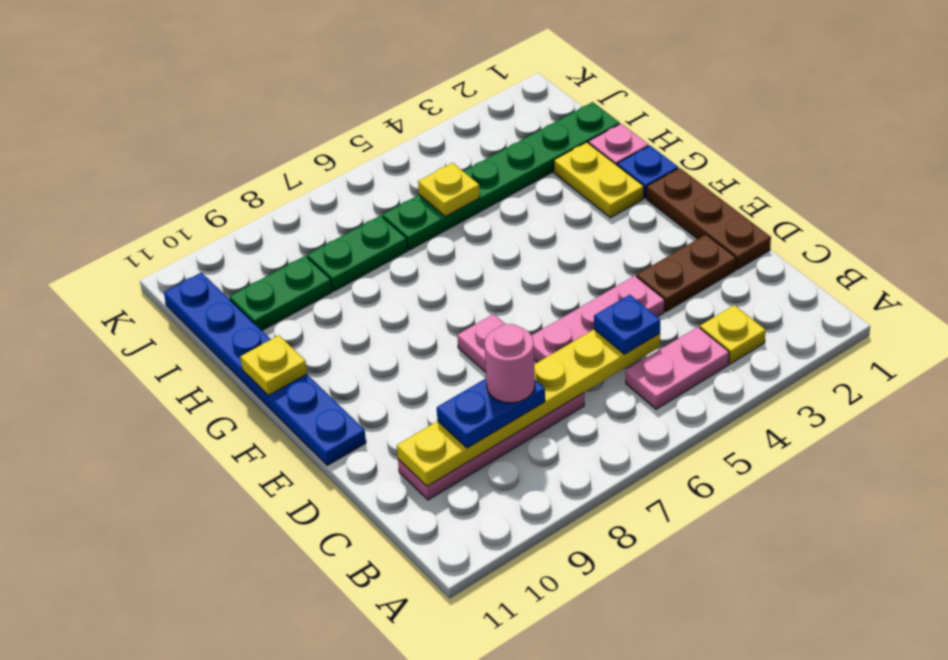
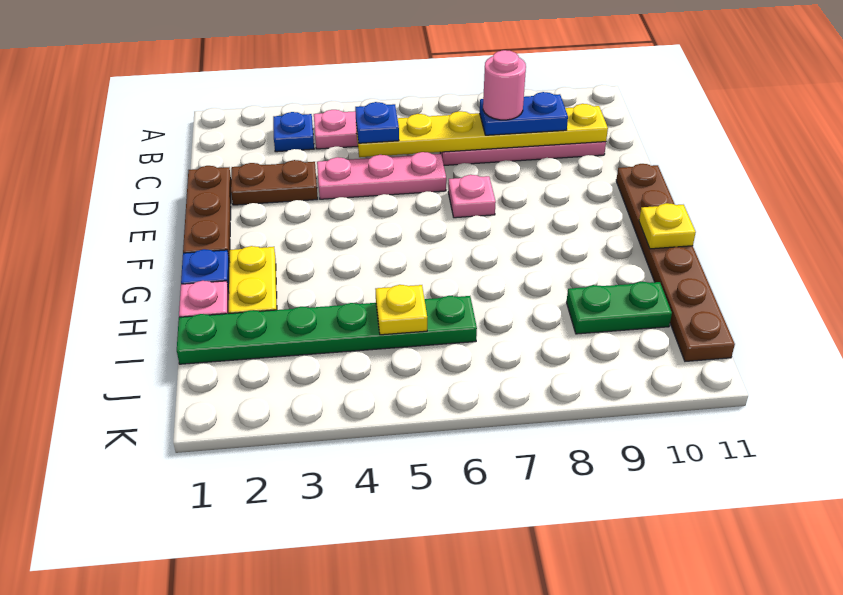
yellow plate B3 level 1 -> blue plate B3 level 1
blue plate E11:J11 level 1 -> brown plate E11:J11 level 1
green plate I7:I8 level 1 -> none

